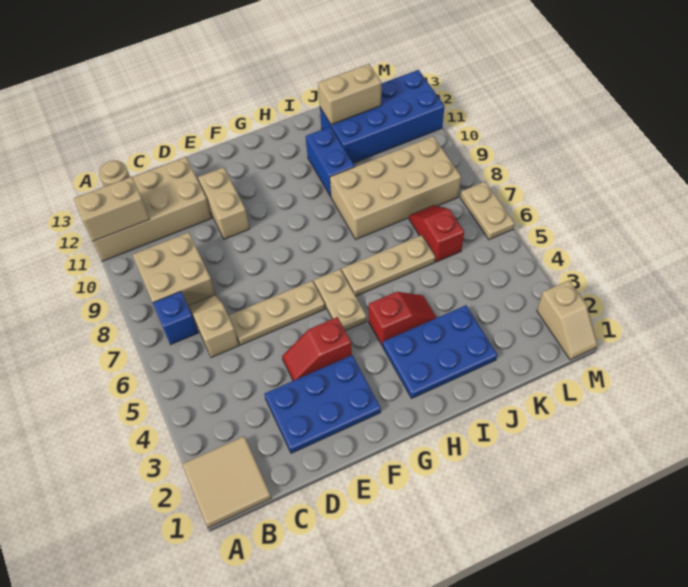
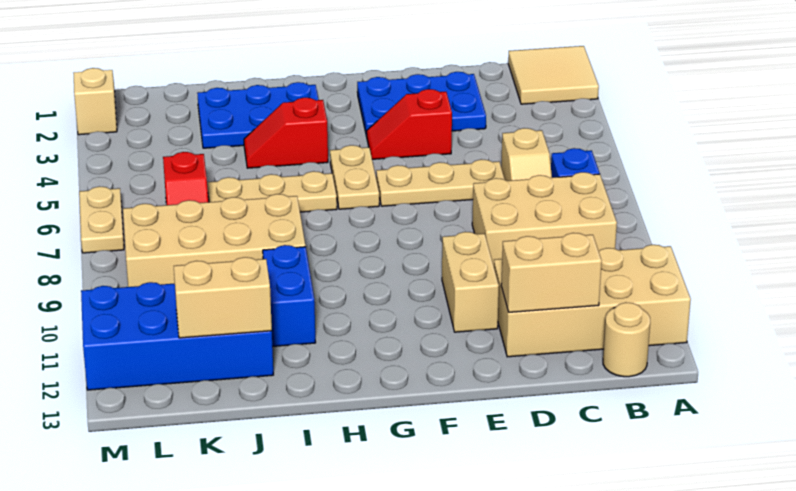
tan brick A11:B11 level 2 -> tan brick C12:D12 level 2
tan brick B8:C9 level 1 -> tan brick B8:D9 level 1
red slope E4:F4 level 1 top F -> red slope E4:F4 level 1 top E

